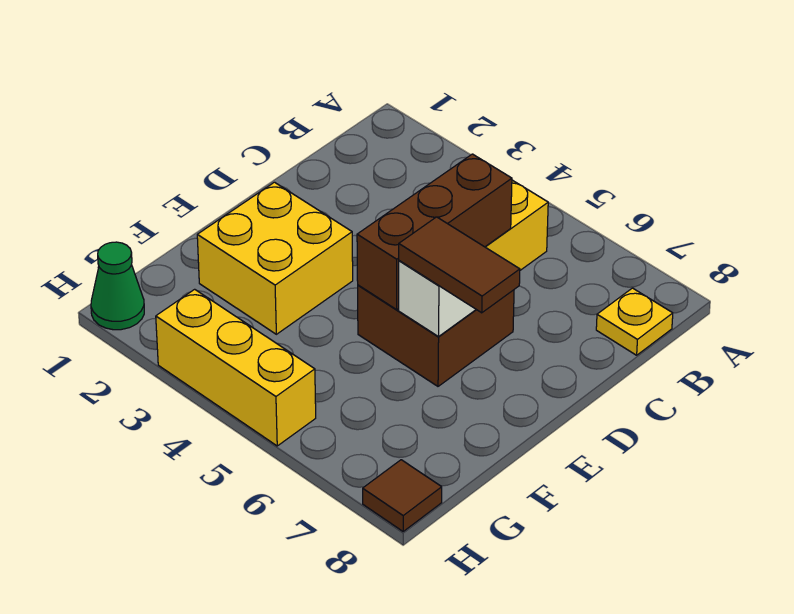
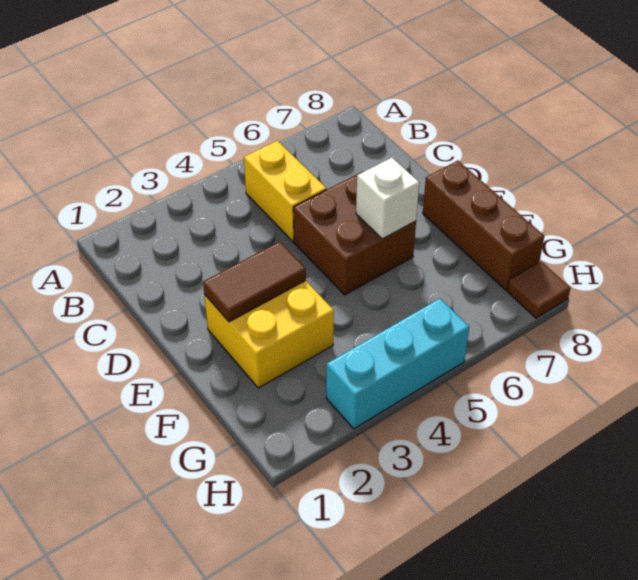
yellow plate B8 level 1 -> none
brown brick C5:E5 level 2 -> brown brick E8:G8 level 1
brown tile E6:E7 level 3 -> brown tile E2:E3 level 2
green cone H1 level 1 -> none
yellow brick H3:H5 level 1 -> cyan brick H3:H5 level 1

